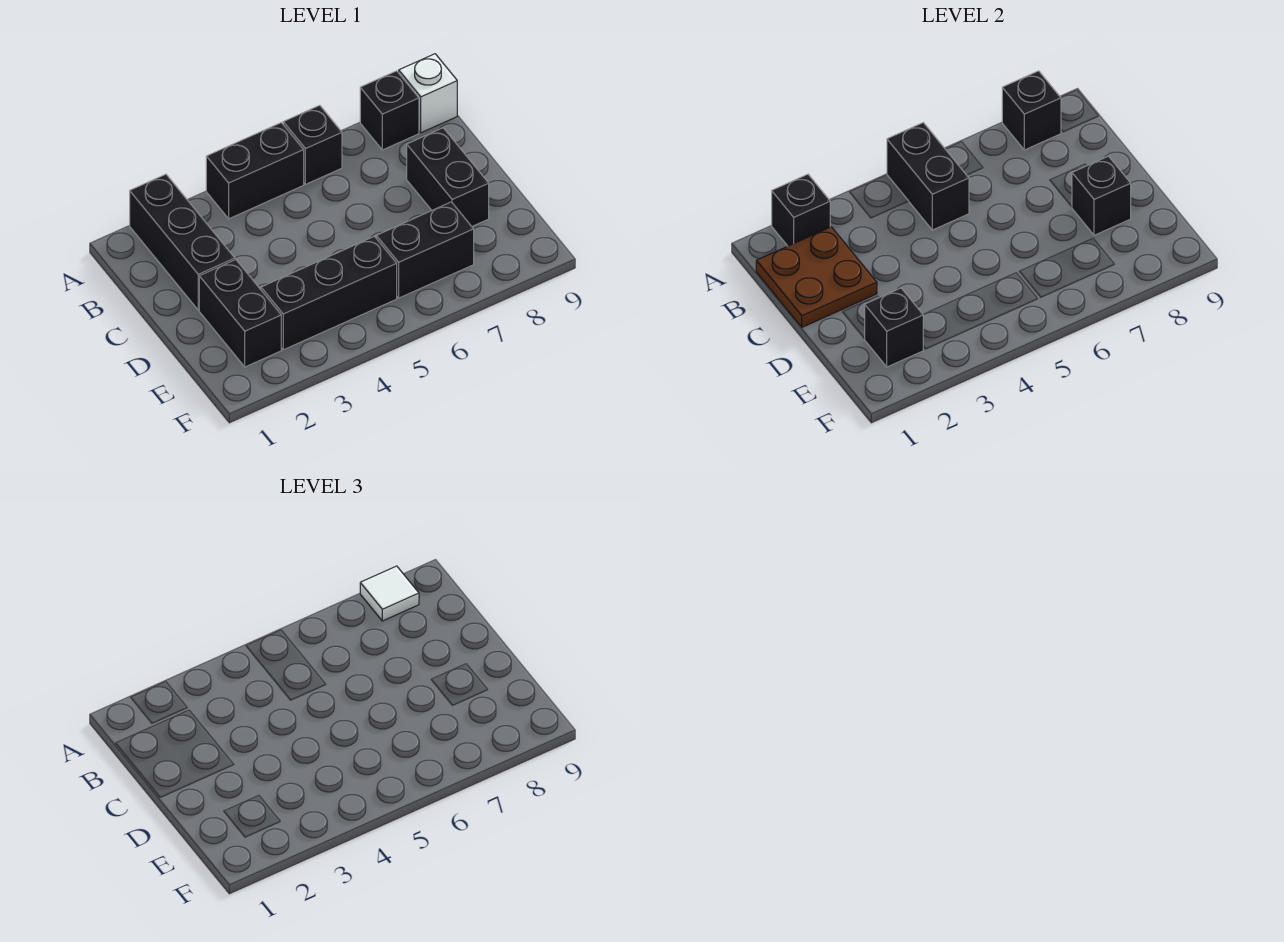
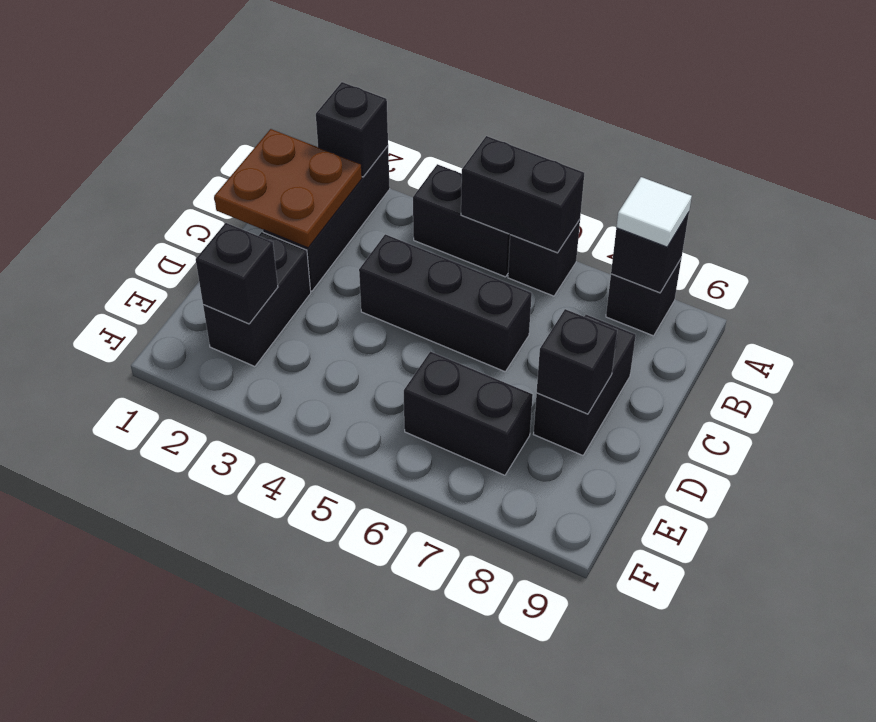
black brick A5:B5 level 2 -> black brick A5:A6 level 2
white brick A9 level 1 -> none
black brick E3:E5 level 1 -> black brick C4:C6 level 1

